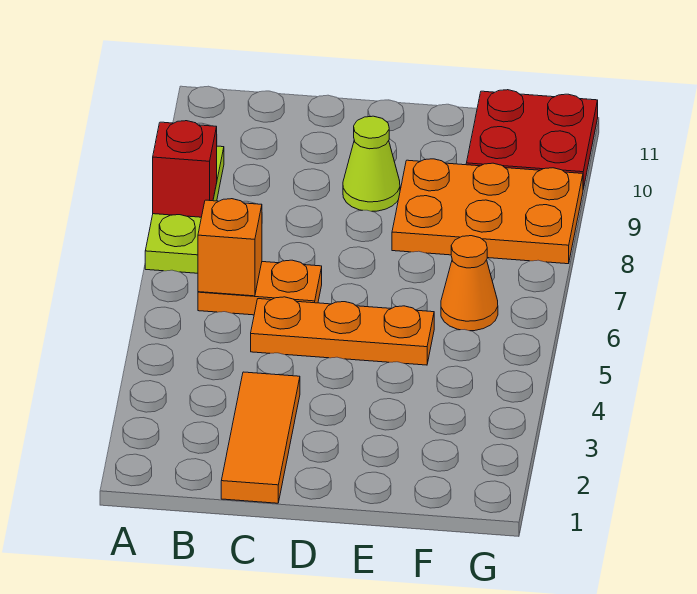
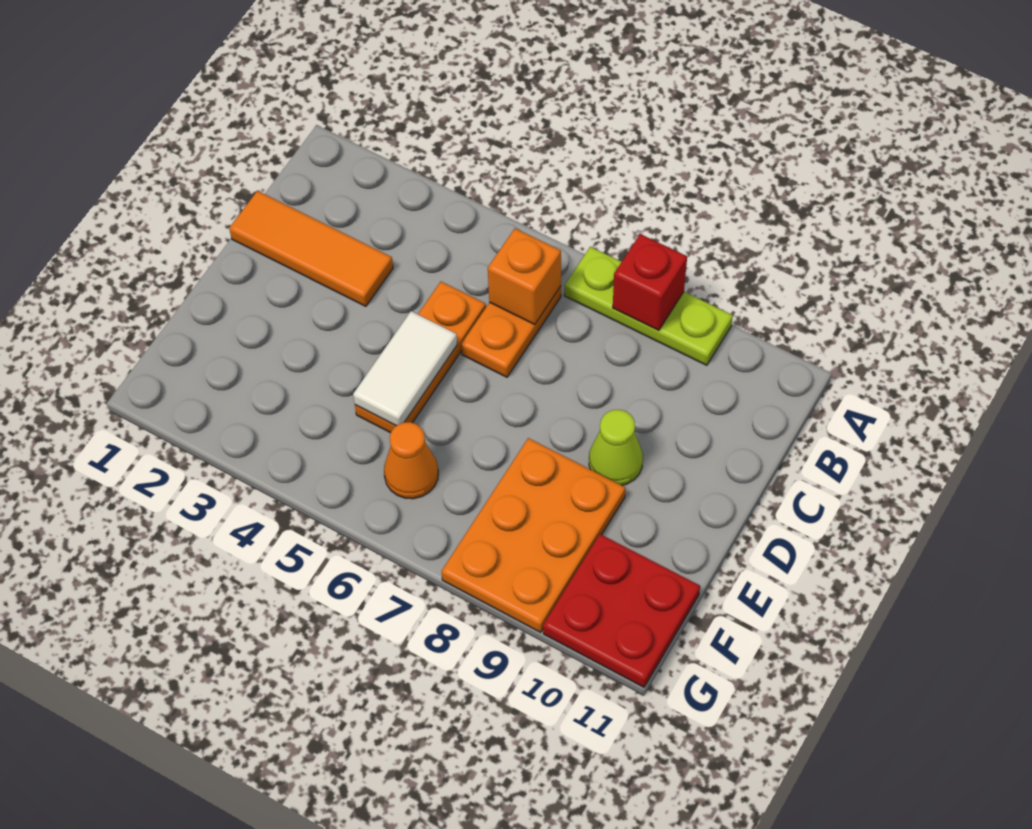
none -> white tile D5:E5 level 2

